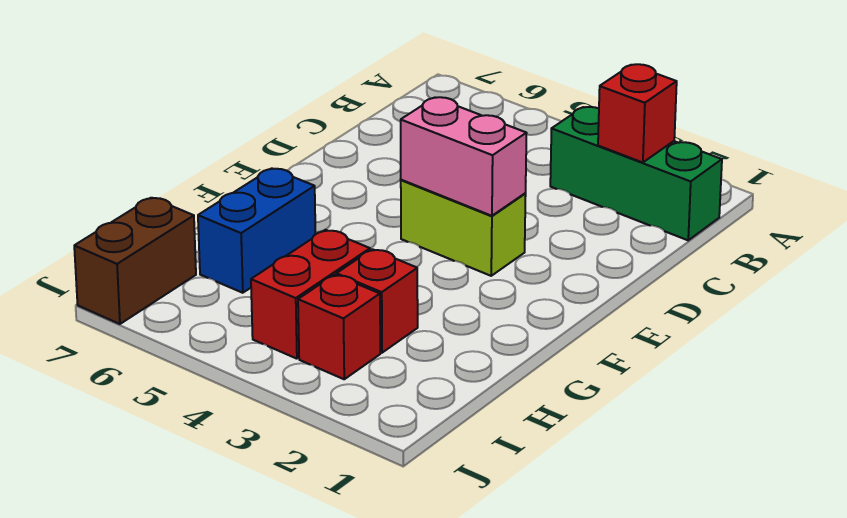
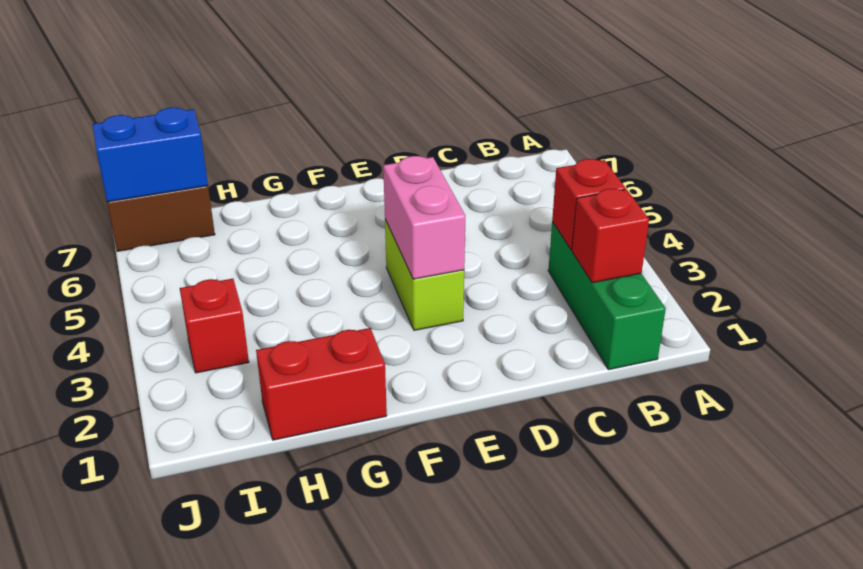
blue brick G6:H6 level 1 -> blue brick I7:J7 level 2
red brick H3 level 1 -> red brick B3 level 2
red brick H4:I4 level 1 -> red brick G1:H1 level 1

